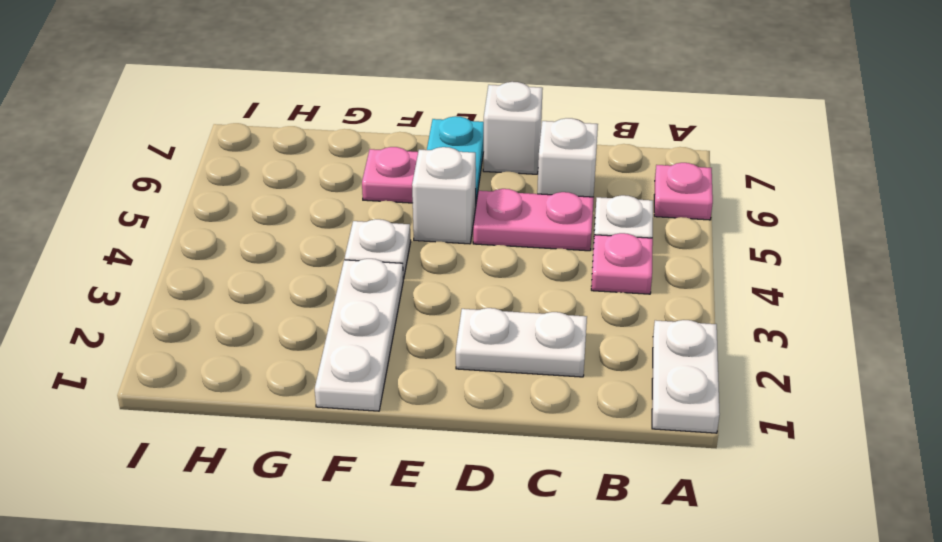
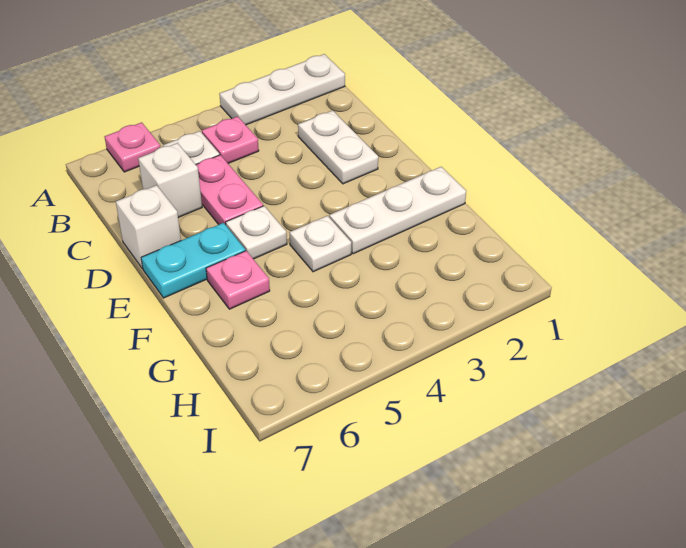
white plate A1:A2 level 1 -> white plate A1:A3 level 1
white brick E5 level 1 -> white plate E5 level 1

